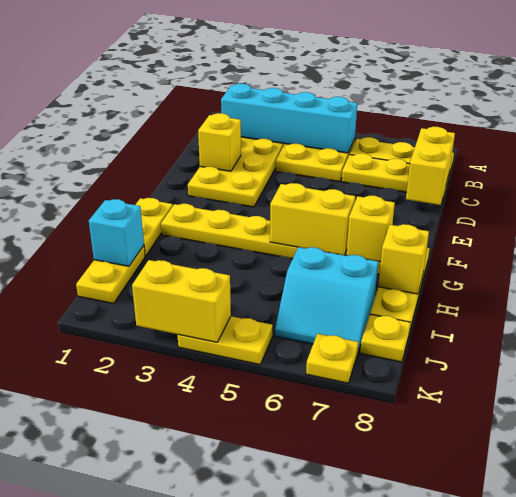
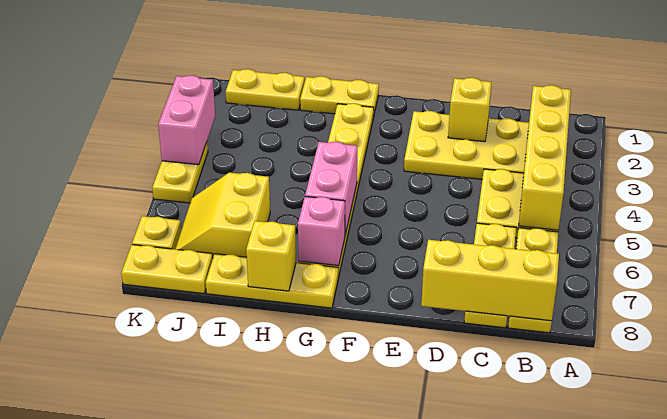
cyan brick B2:B5 level 2 -> yellow brick B2:B5 level 2
yellow brick C8:D8 level 2 -> yellow brick B8:D8 level 2
yellow brick G5:G6 level 2 -> pink brick G5:G6 level 2
yellow brick G7 level 2 -> pink brick G7 level 2
cyan brick I1 level 2 -> none
cyan slope I6:J7 level 1 top I -> yellow slope I6:J7 level 1 top I
yellow plate J8 level 1 -> yellow plate J8:K8 level 1
yellow brick K3:K4 level 2 -> pink brick K3:K4 level 2

